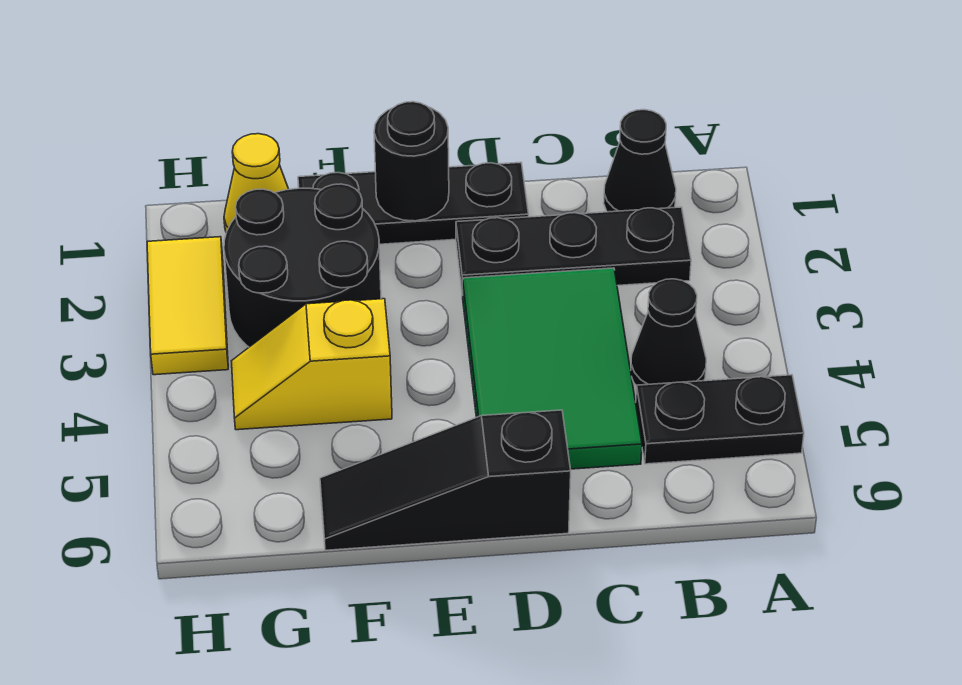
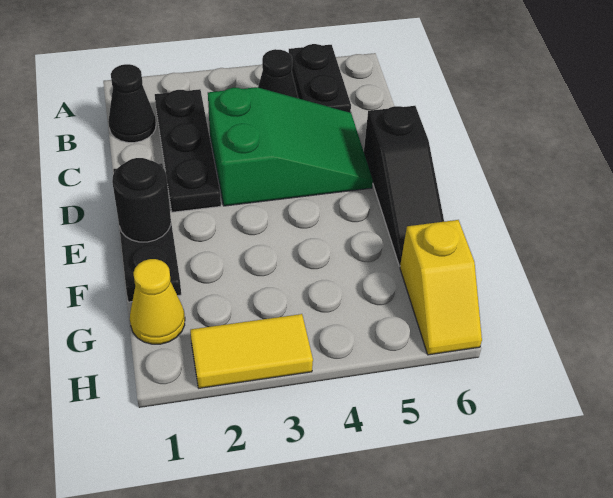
green tile C3:D5 level 1 -> green slope C3:D5 level 1 top 3
black round brick F2:G3 level 1 -> none
yellow slope F4:G4 level 1 top F -> yellow slope G6:H6 level 1 top G

